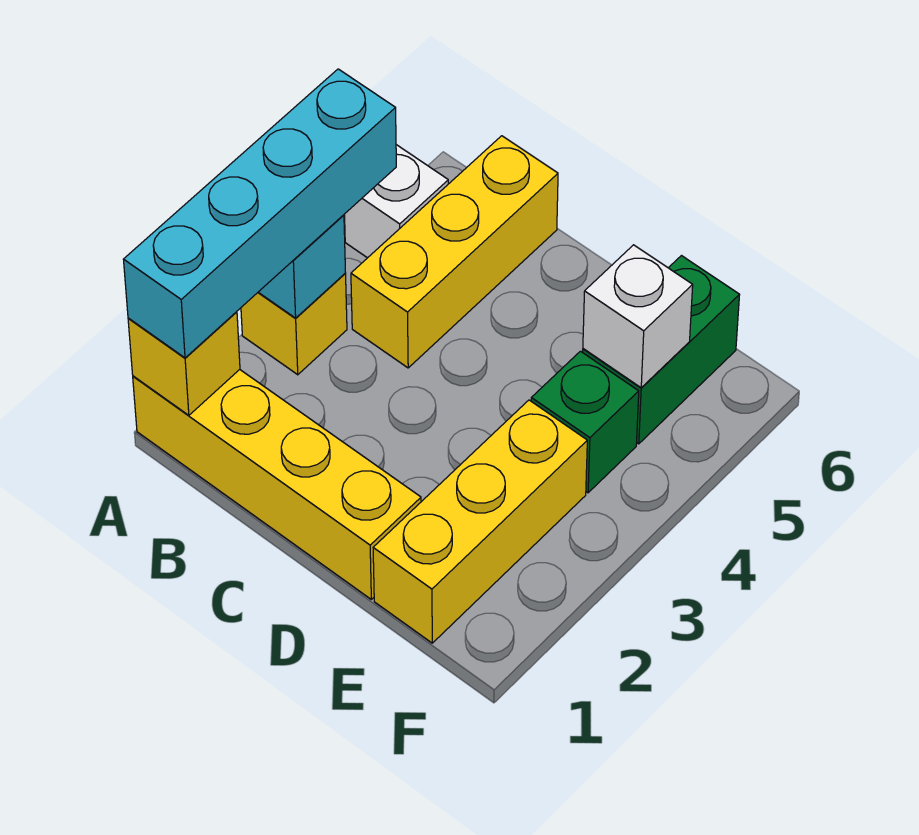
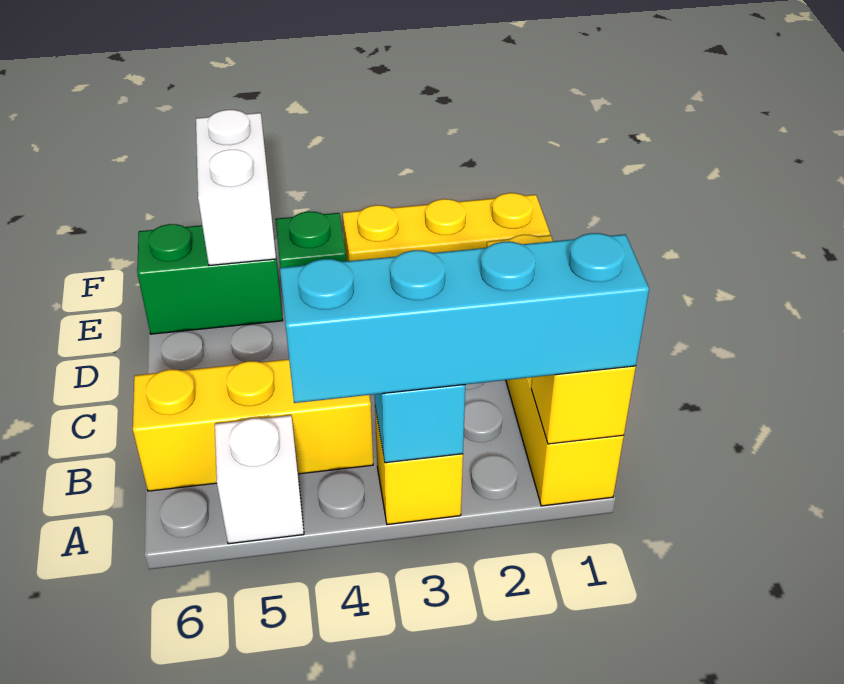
white brick E5 level 2 -> white brick E5:F5 level 2

